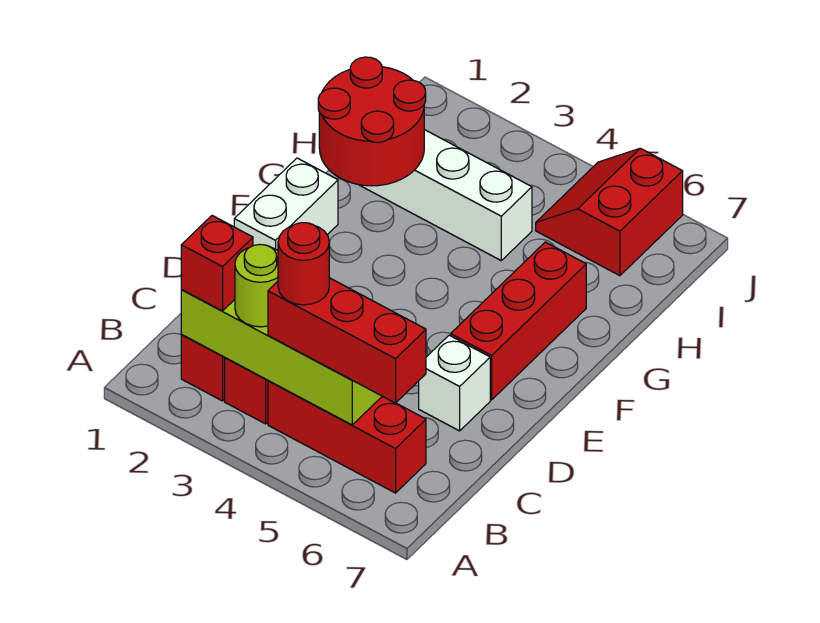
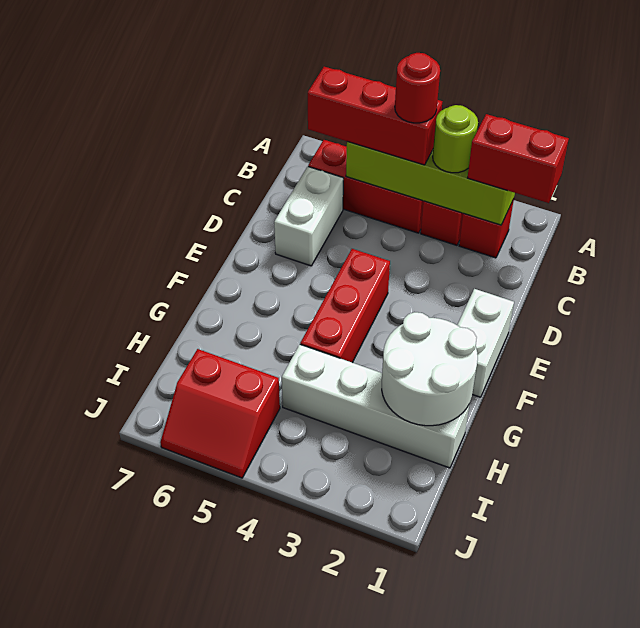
red brick B2 level 3 -> red brick B1:B2 level 3
white brick D6 level 1 -> white brick C6:D6 level 1
red brick E6:G6 level 1 -> red brick E4:G4 level 1
red round brick G1:H2 level 2 -> white round brick G1:H2 level 2
red slope I5:J6 level 1 top 6 -> red slope I5:J6 level 1 top I

